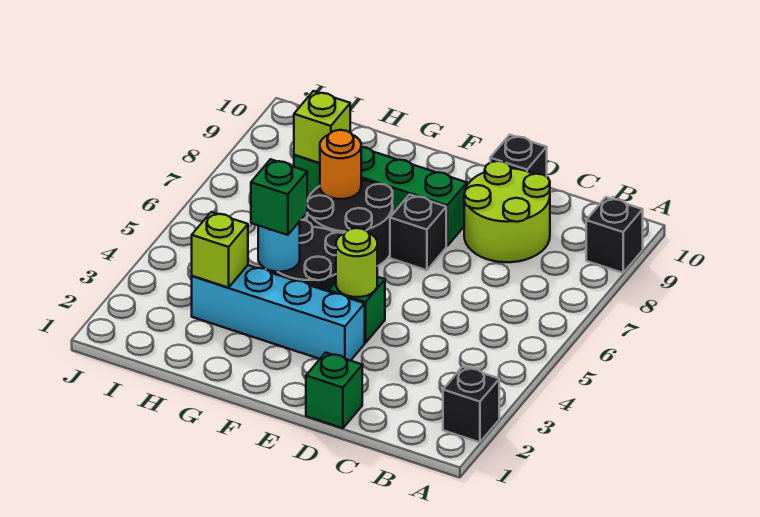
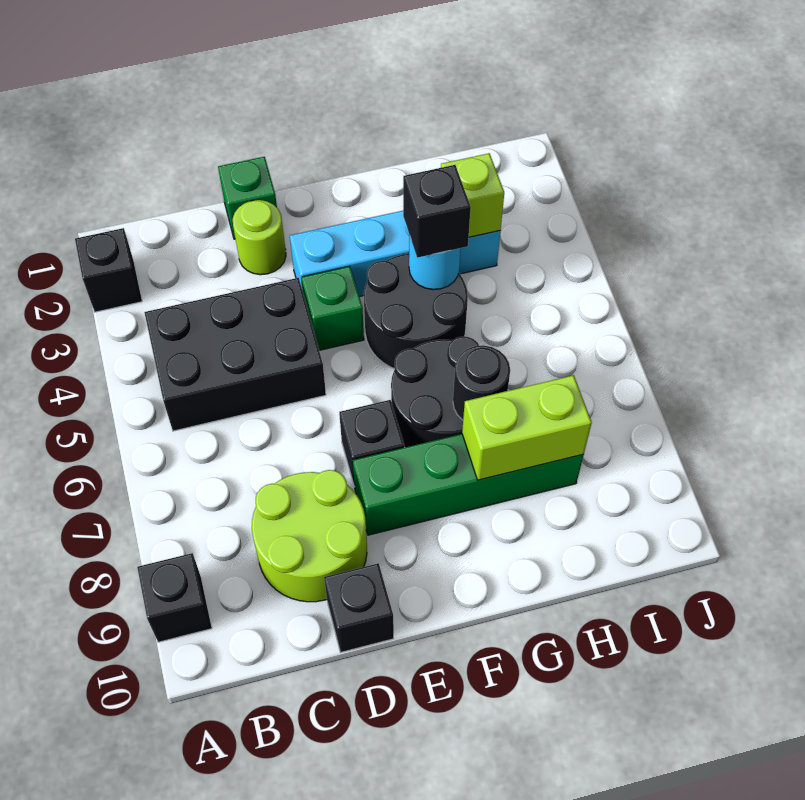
none -> black brick B4:D5 level 1
lime round brick E4 level 2 -> lime round brick D2 level 1
green brick G4 level 3 -> black brick G4 level 3
orange round brick G7 level 2 -> black round brick G7 level 2
lime brick H8 level 2 -> lime brick G8:H8 level 2

